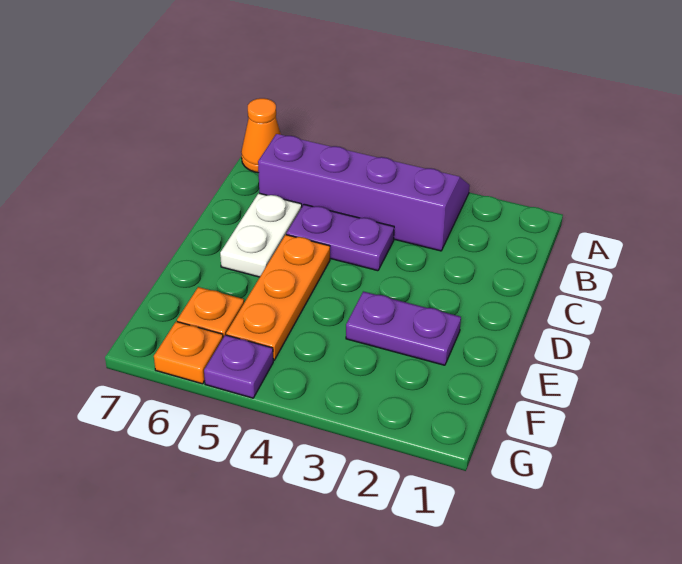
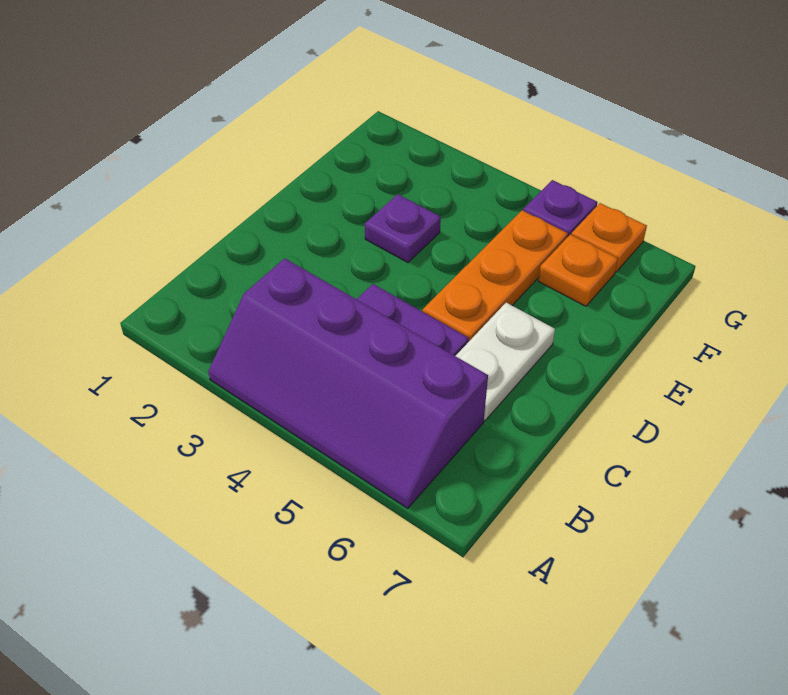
orange cone A7 level 1 -> none
purple plate E2:E3 level 1 -> purple plate E3 level 1

